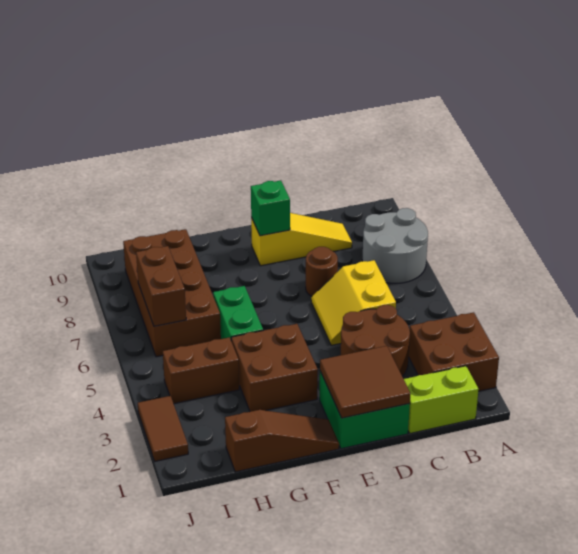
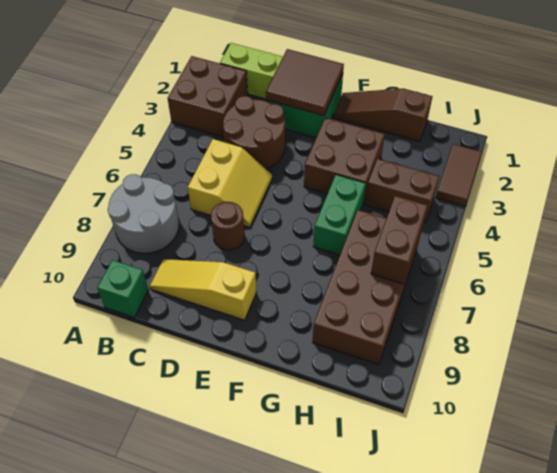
green brick E9 level 2 -> green brick B10 level 1

